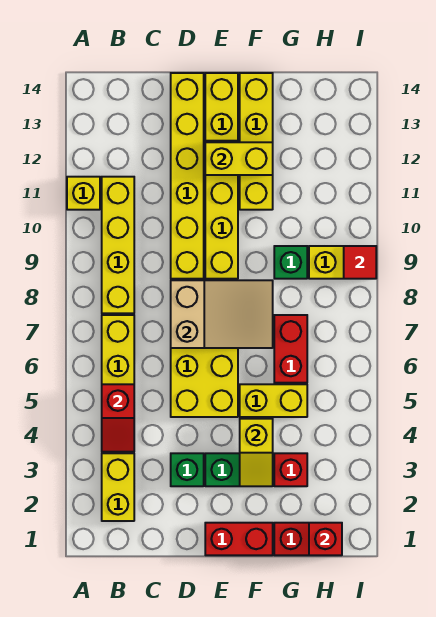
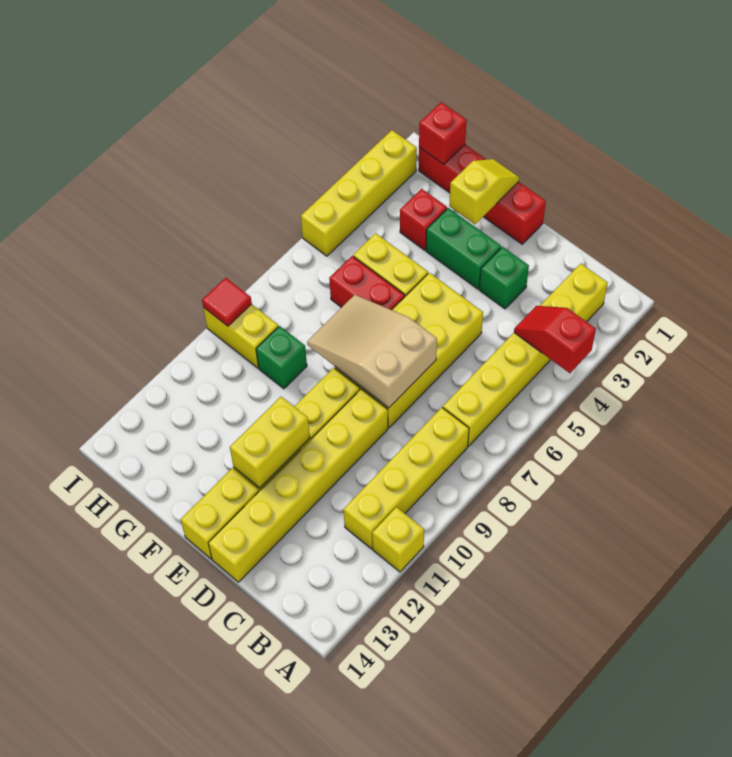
red slope B4:B5 level 2 top 5 -> red slope A4:B4 level 2 top A
yellow brick E12:F12 level 2 -> yellow brick E11:E12 level 2
yellow slope F3:F4 level 2 top 4 -> yellow slope F1:F2 level 2 top 2
yellow brick F11:F14 level 1 -> yellow brick I2:I5 level 1
red brick G6:G7 level 1 -> red brick F6:G6 level 1

